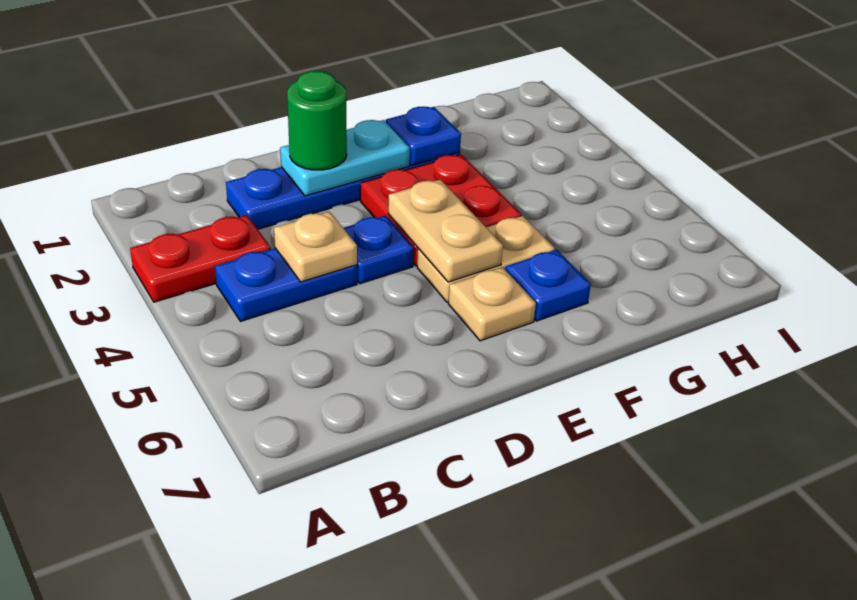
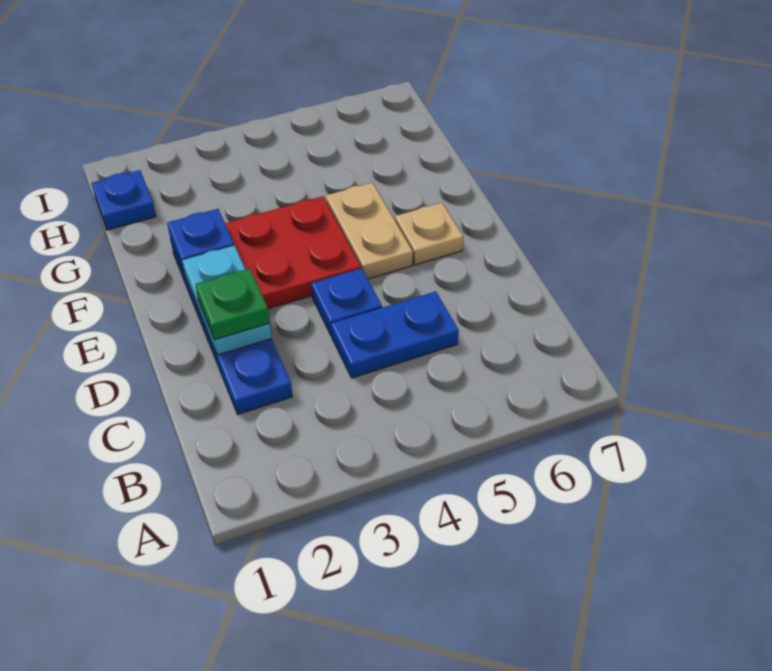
red plate A3:B3 level 1 -> none
blue plate B4:C4 level 1 -> blue plate C4:C5 level 1
tan plate C4 level 2 -> none
green round brick D2 level 3 -> green plate D2 level 3
tan plate E4:E5 level 2 -> none
blue plate F6 level 1 -> blue plate H1 level 1

